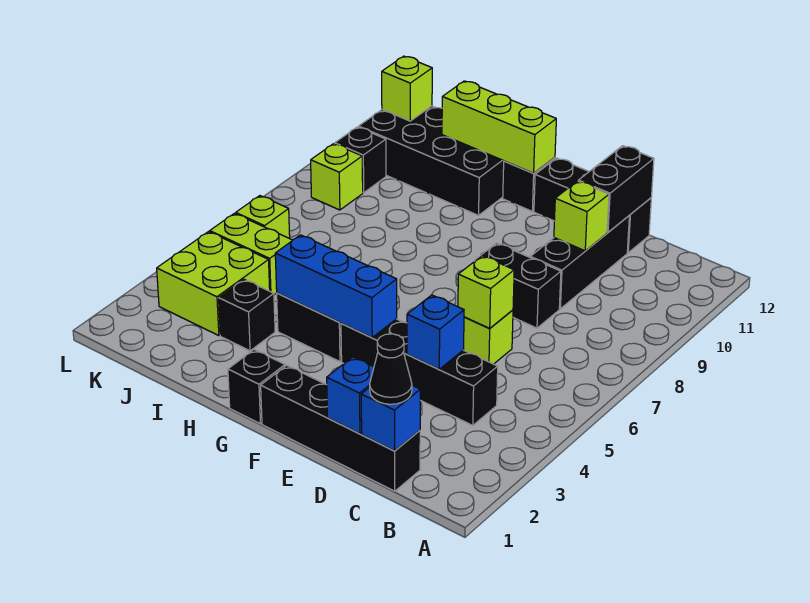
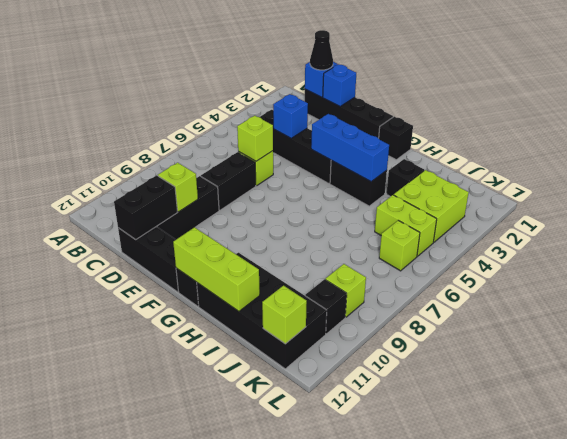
black brick D8:E8 level 1 -> black brick D7:D8 level 1

